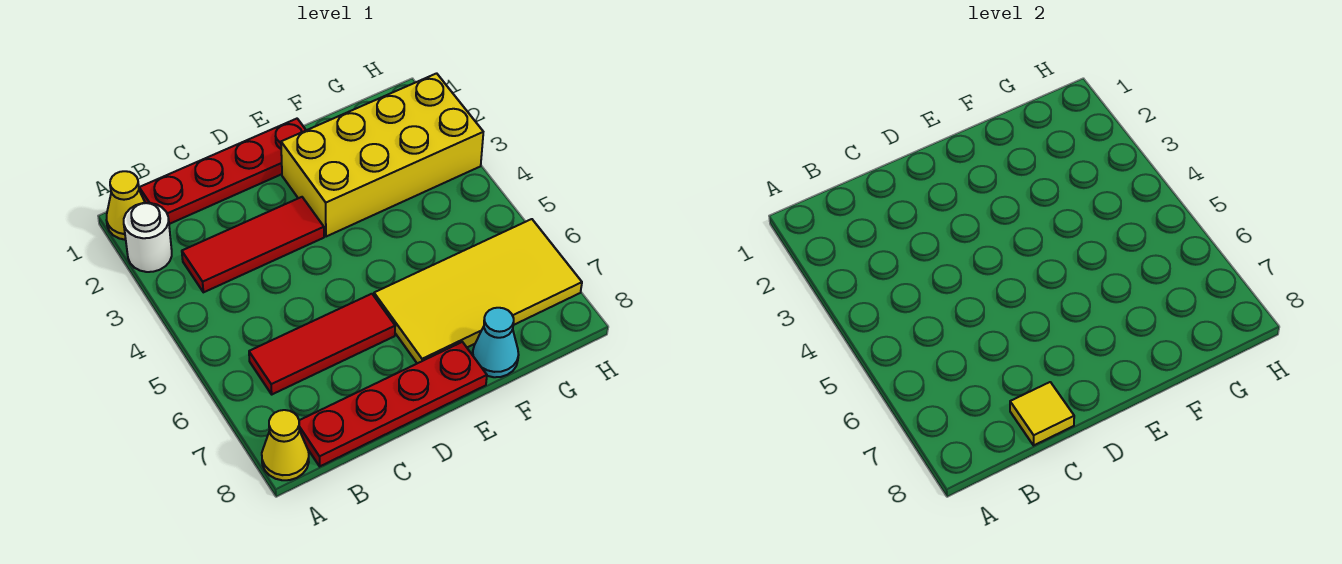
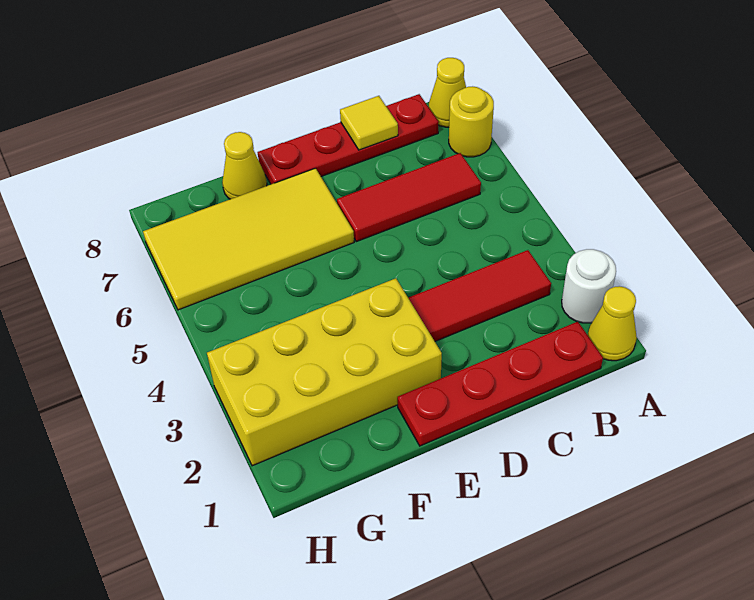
none -> yellow round brick A7 level 1
cyan cone F8 level 1 -> yellow cone F8 level 1

